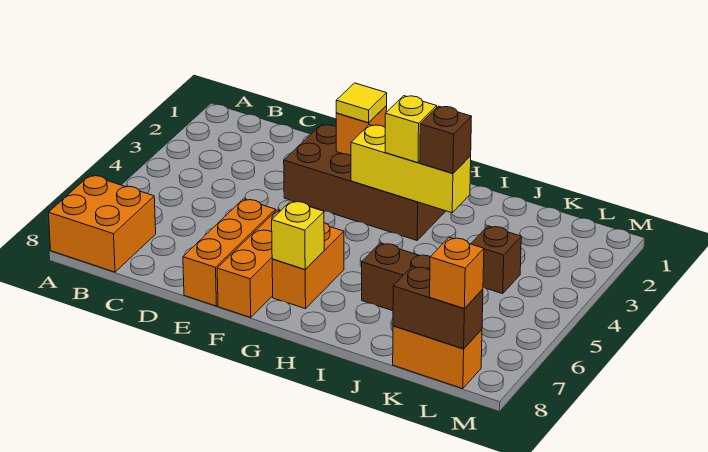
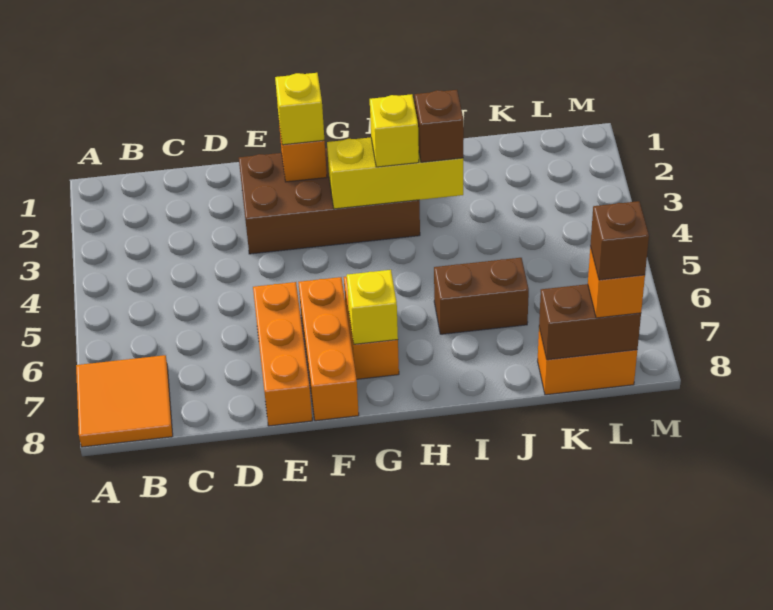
orange brick A7:B8 level 1 -> orange tile A7:B8 level 1
yellow tile F2 level 3 -> yellow brick F2 level 3
brown brick K4 level 1 -> brown brick L8 level 4

